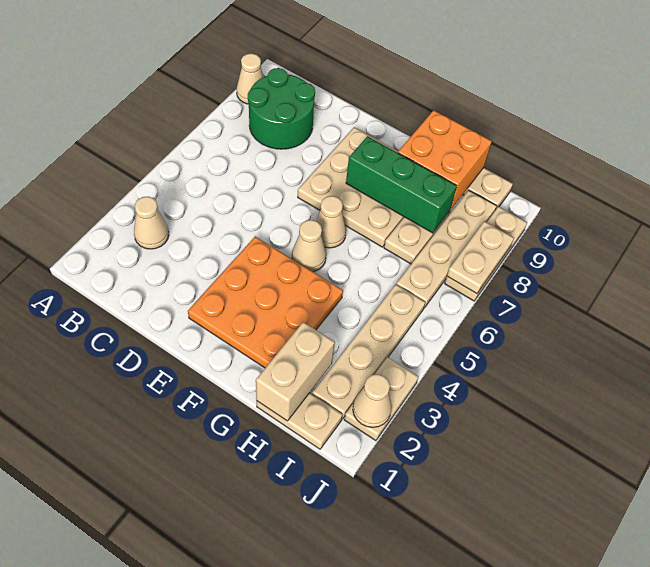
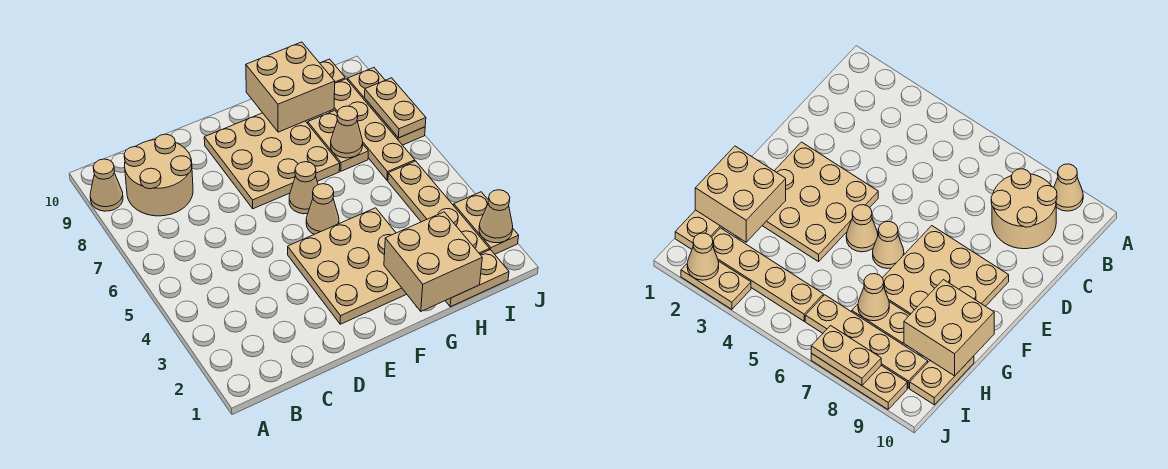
tan cone B3 level 1 -> tan cone H7 level 2
green round brick B8:C9 level 1 -> tan round brick B8:C9 level 1
orange plate E2:G4 level 1 -> tan plate E2:G4 level 1
green brick F8:H8 level 2 -> none
orange brick G9:H10 level 2 -> tan brick G9:H10 level 2
tan brick H1:H2 level 2 -> tan brick G1:H2 level 2

